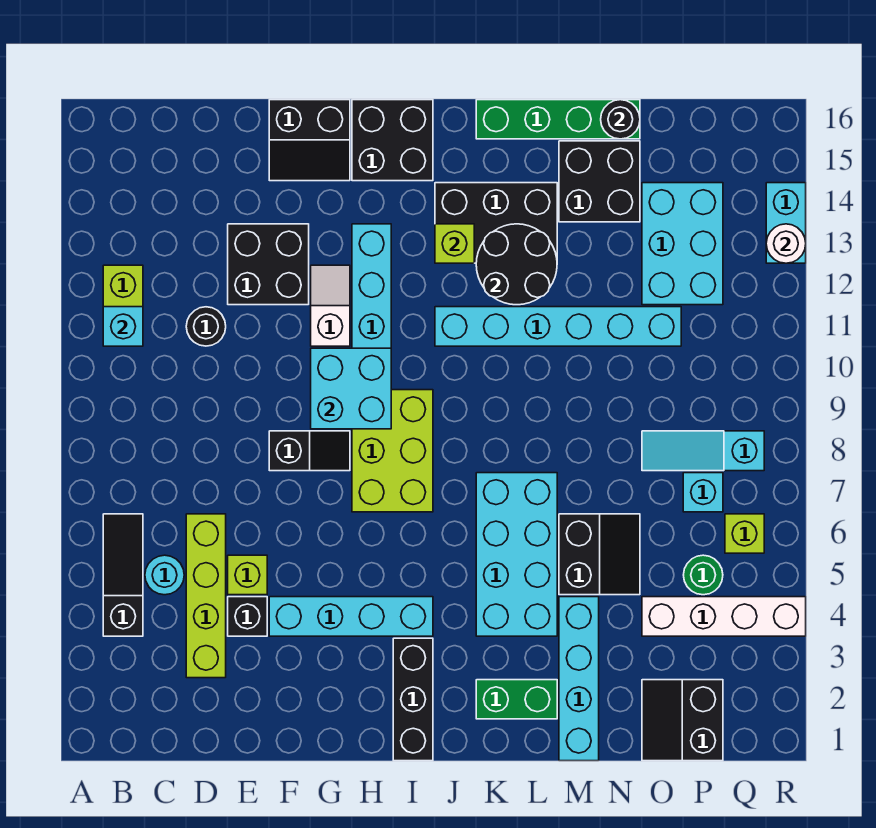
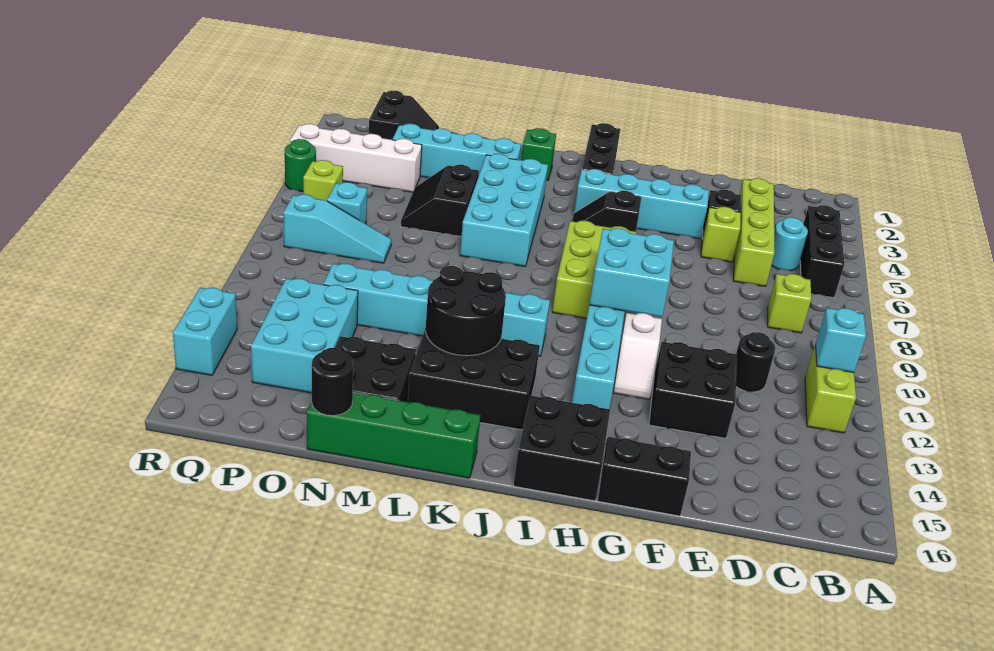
black slope B4:B6 level 1 top 4 -> black brick B4:B6 level 1
black slope F8:G8 level 1 top F -> black slope H5:I5 level 1 top H
lime brick J13 level 2 -> lime brick C8 level 1
green brick K2:L2 level 1 -> green brick K2 level 1
cyan brick M1:M4 level 1 -> cyan brick L3:O3 level 1
green round brick P5 level 1 -> green round brick R5 level 1
white round brick R13 level 2 -> none

